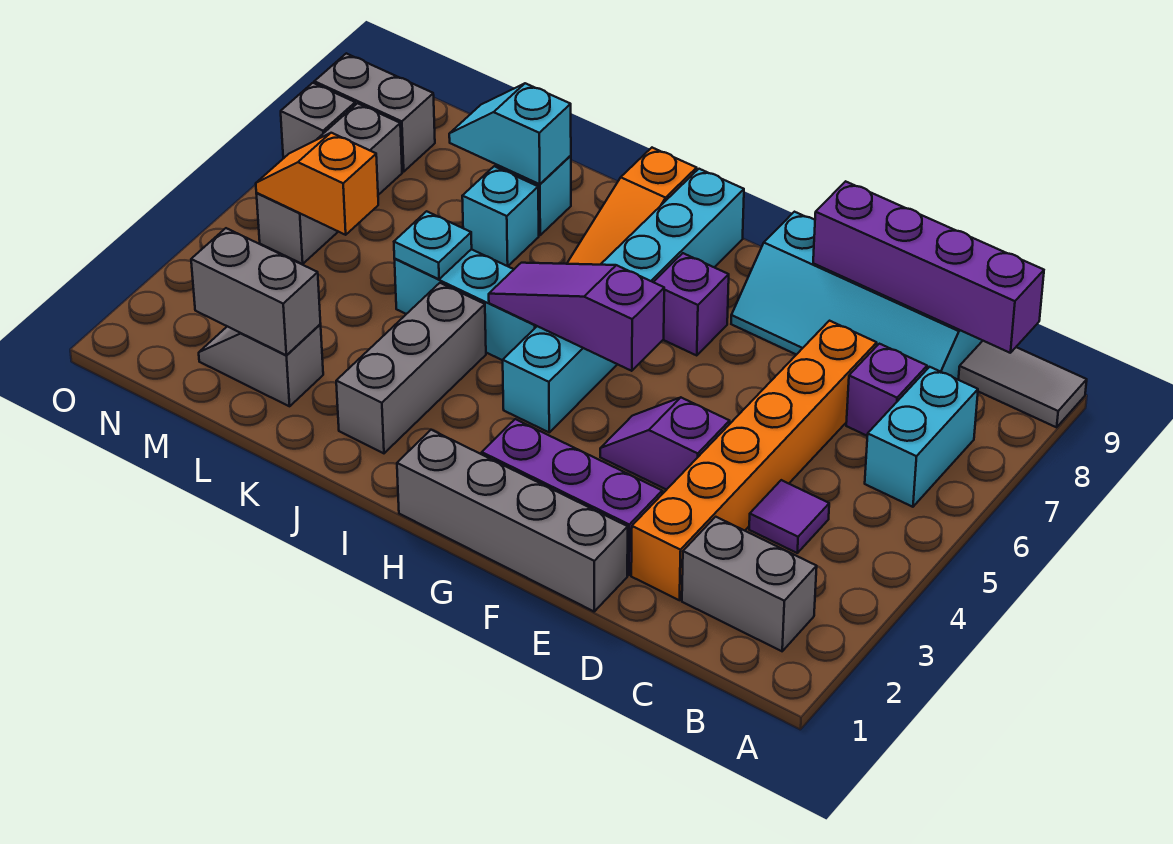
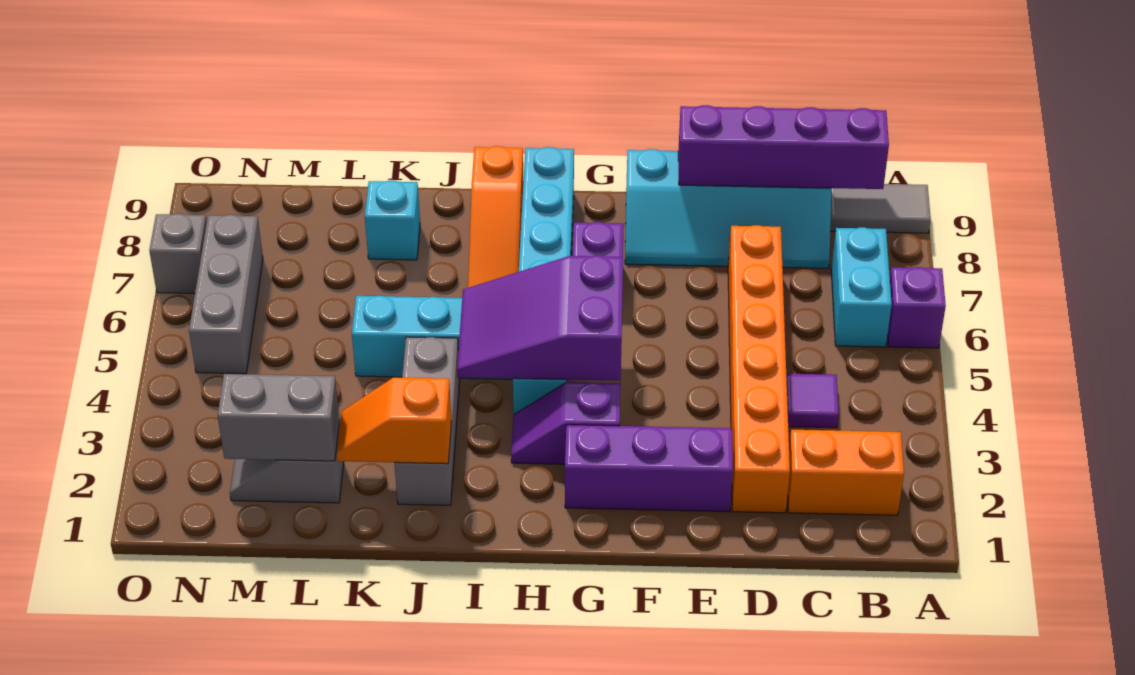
grey brick B2:C2 level 1 -> orange brick B2:C2 level 1
purple brick C7 level 1 -> purple brick A6 level 1
grey brick E1:H1 level 1 -> none
purple slope E4:F4 level 1 top E -> purple slope G3:H3 level 1 top G
purple slope G5:I5 level 2 top G -> purple slope G4:I5 level 2 top G
cyan plate K5 level 2 -> none
cyan brick K7 level 1 -> none
cyan slope K8:L8 level 2 top K -> none
orange slope M5:N5 level 2 top M -> orange slope J2:K2 level 2 top J
grey brick N8:O8 level 1 -> none

